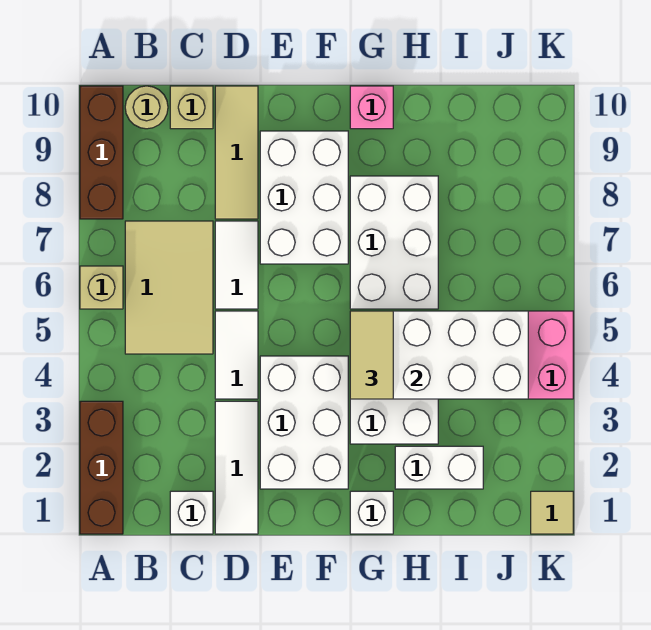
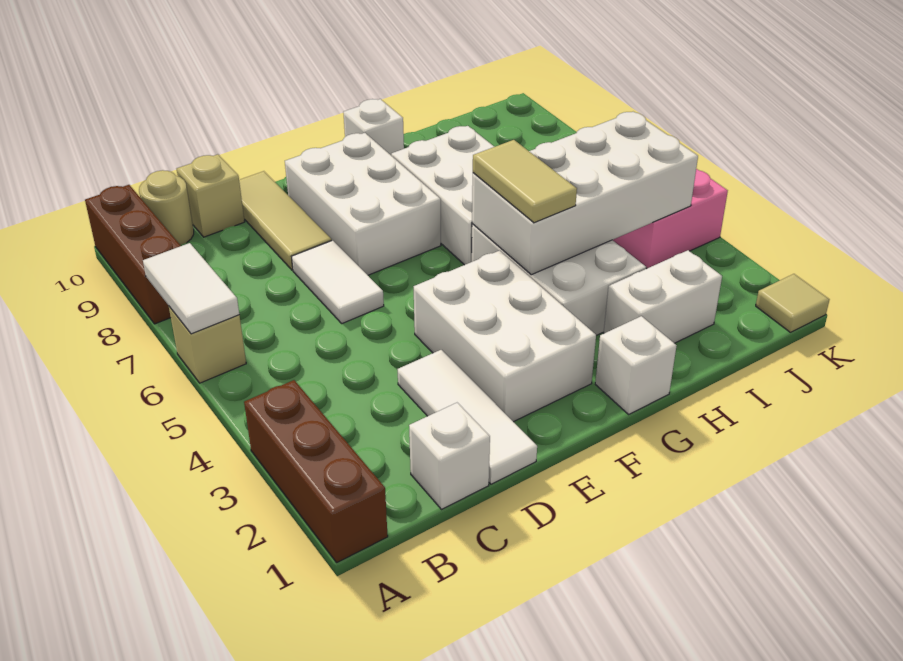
tan tile B5:C7 level 1 -> none
white tile D4:D5 level 1 -> white tile A6:A7 level 2
pink brick G10 level 1 -> white brick G10 level 1

